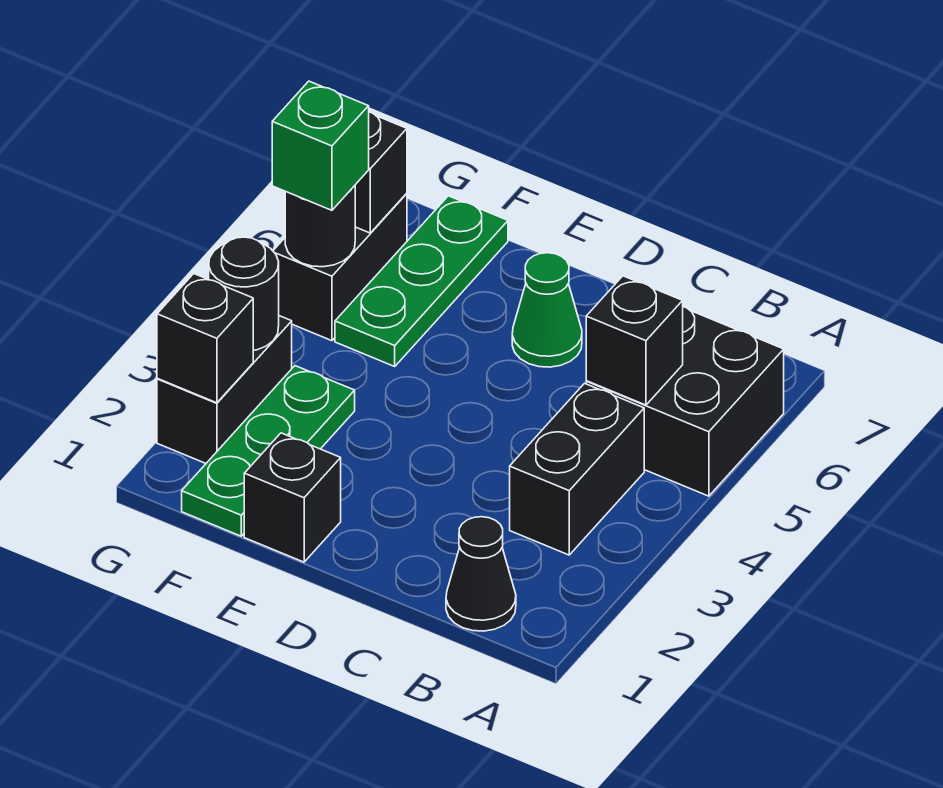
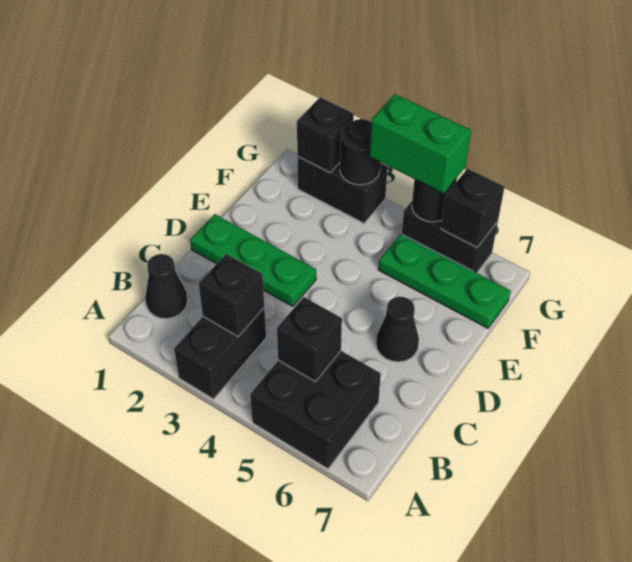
black brick B3:B4 level 1 -> black brick A3:B3 level 1
green cone D6 level 1 -> black cone D6 level 1
black brick E1 level 1 -> black brick B3 level 2
green plate F1:F3 level 1 -> green plate D1:D3 level 1
green brick G5 level 3 -> green brick G4:G5 level 3

